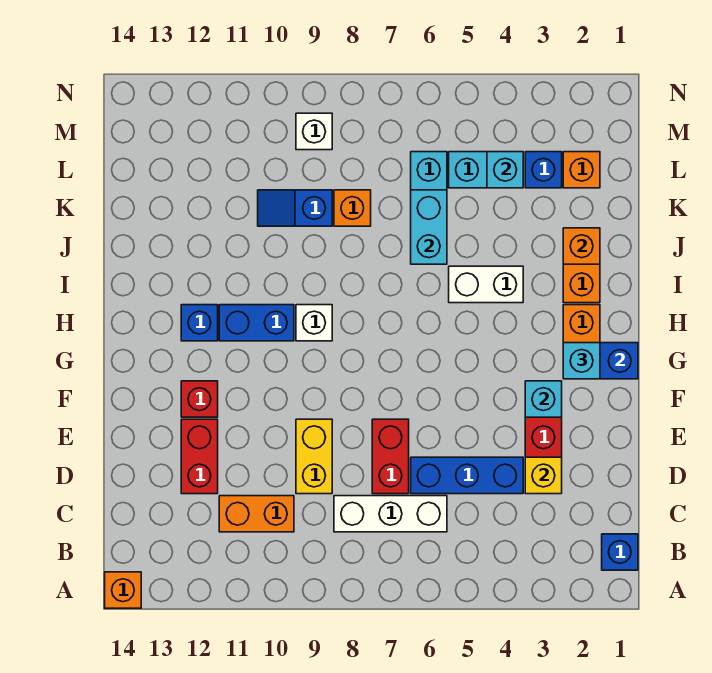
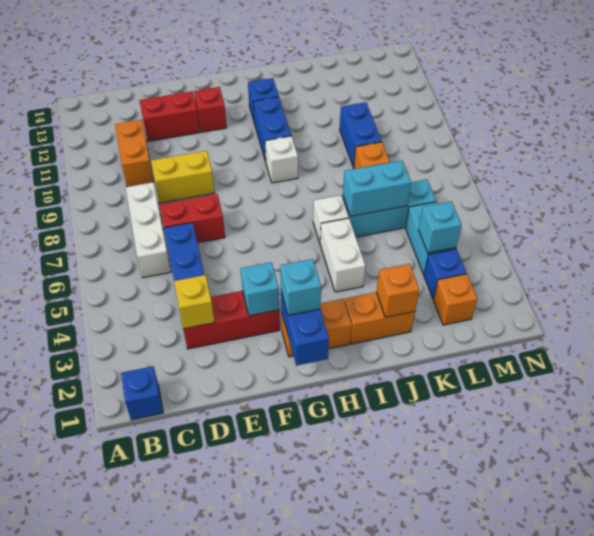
orange brick A14 level 1 -> none
blue slope K9:K10 level 1 top 9 -> blue brick K9:K10 level 1
white brick M9 level 1 -> white brick I6 level 1

